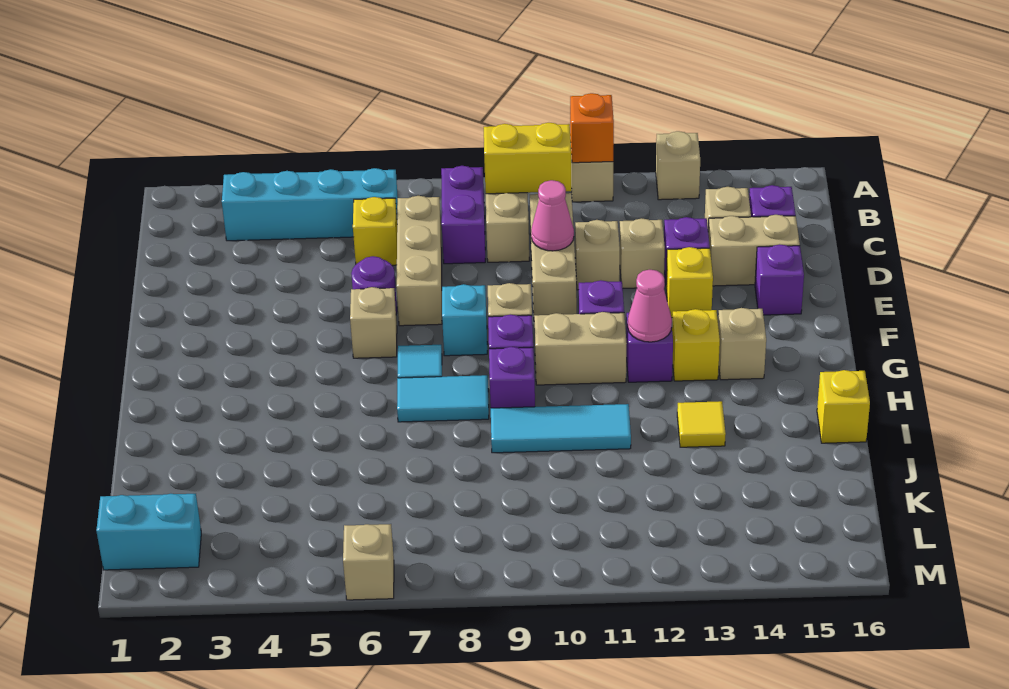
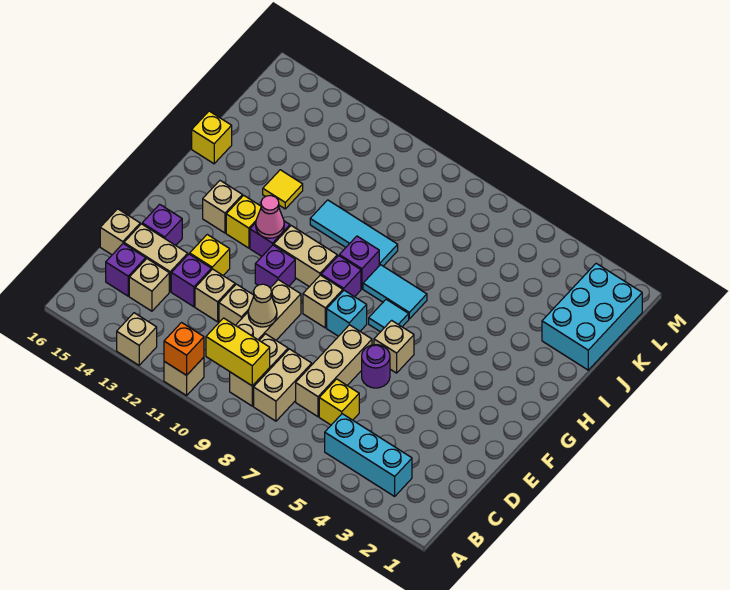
cyan brick B3:B6 level 1 -> cyan brick B3:B5 level 1
purple brick B8:C8 level 1 -> tan brick B8:C8 level 1
pink cone D10 level 2 -> tan cone D10 level 2
cyan brick L1:L2 level 1 -> cyan brick J1:L2 level 1
tan brick M6 level 1 -> tan brick D16 level 1

